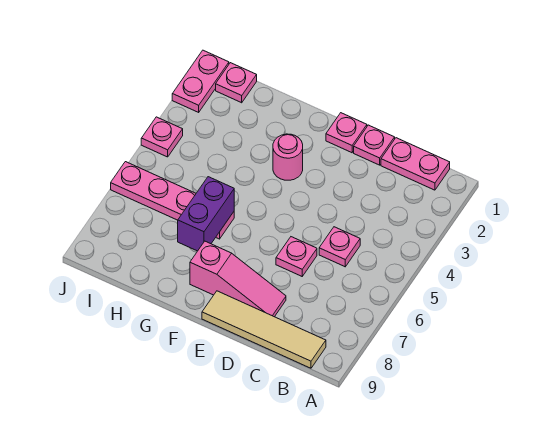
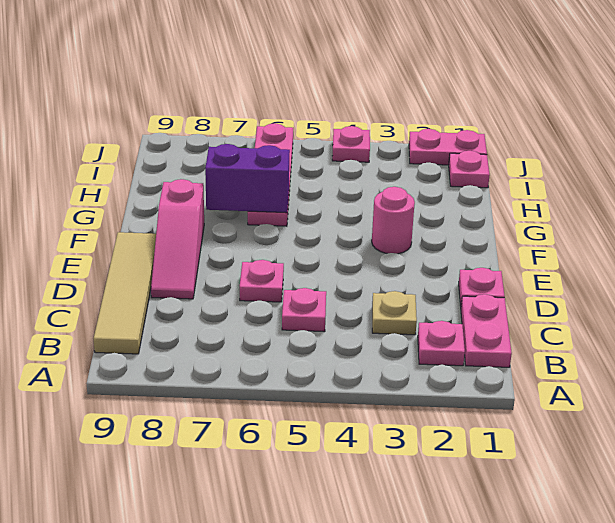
none -> tan plate C3 level 1
pink plate E1 level 1 -> pink plate B2 level 1

